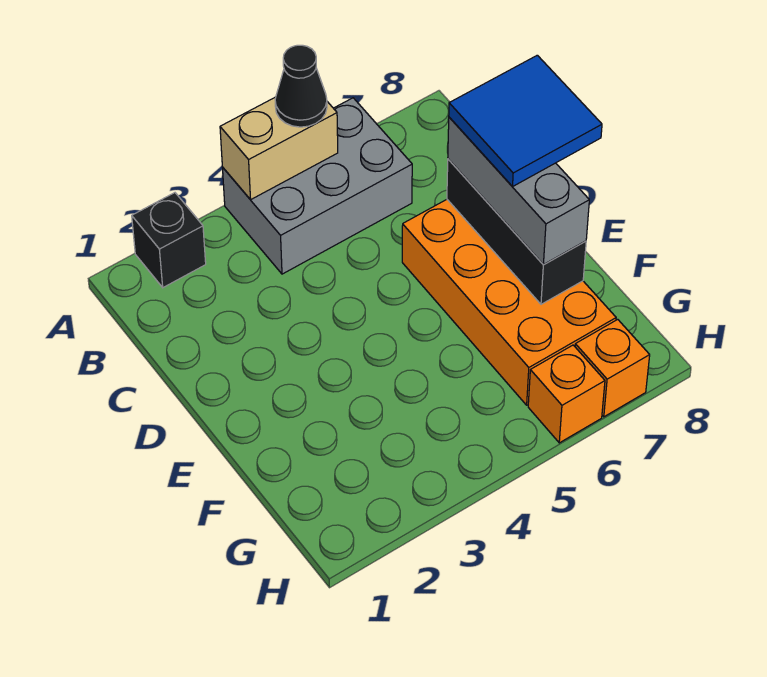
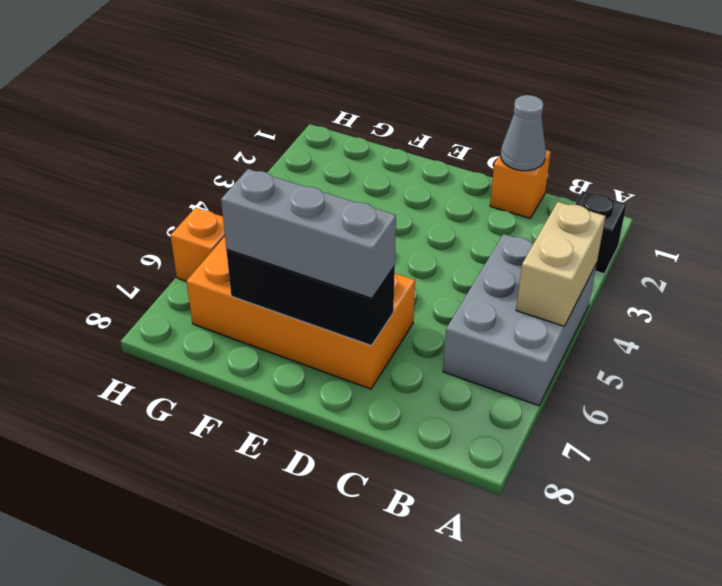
black cone A5 level 3 -> none
none -> grey cone C1 level 2
blue tile D7:E8 level 4 -> none
orange brick H7 level 1 -> orange brick C1 level 1

